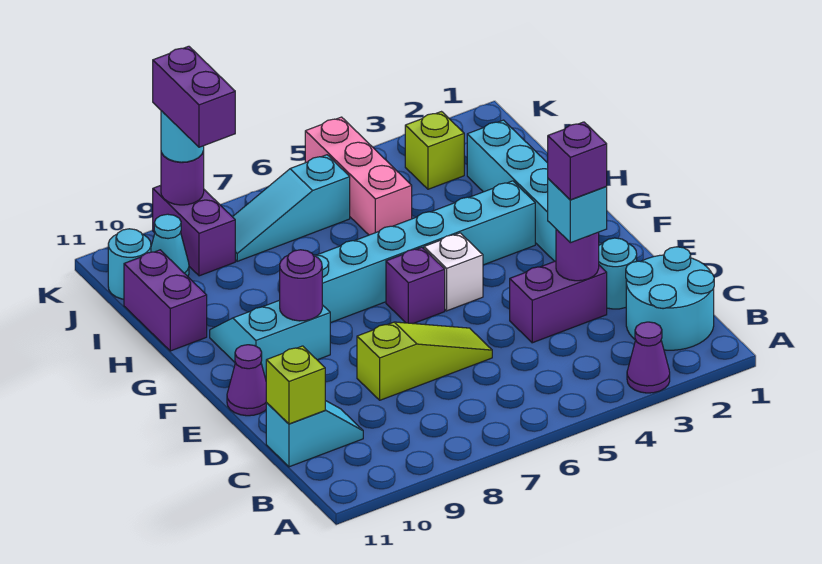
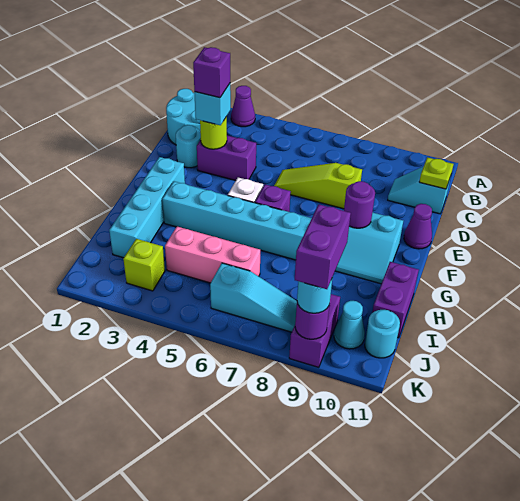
lime brick C11 level 2 -> lime plate C11 level 2
purple round brick D3 level 2 -> lime round brick D3 level 2
pink brick I5:K5 level 1 -> pink brick I4:I6 level 1

